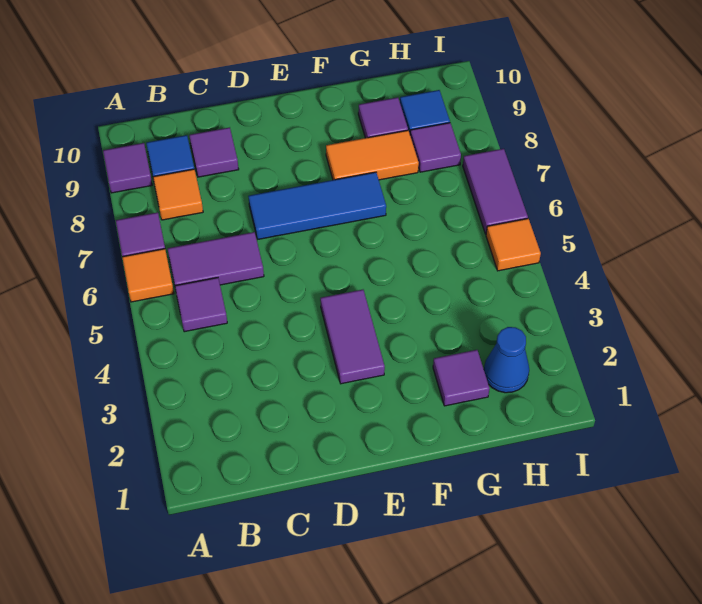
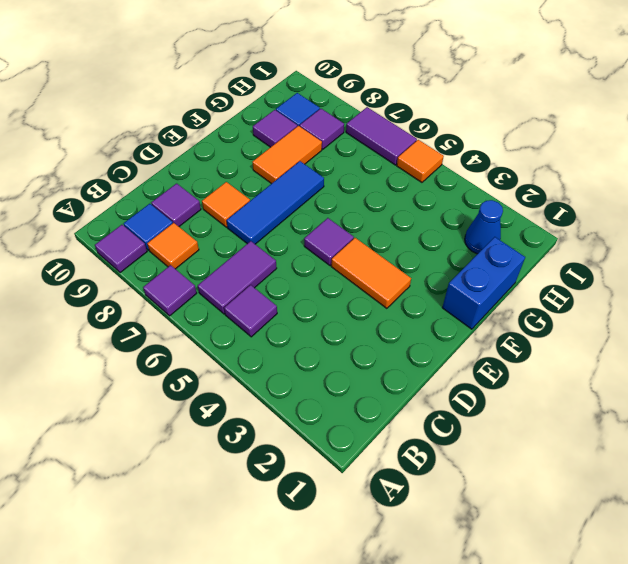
orange tile A6 level 1 -> orange tile D8 level 1
purple tile E3:E4 level 1 -> orange tile E3:E4 level 1
none -> blue brick F1:G1 level 1
purple tile G2 level 1 -> purple tile E5 level 1

